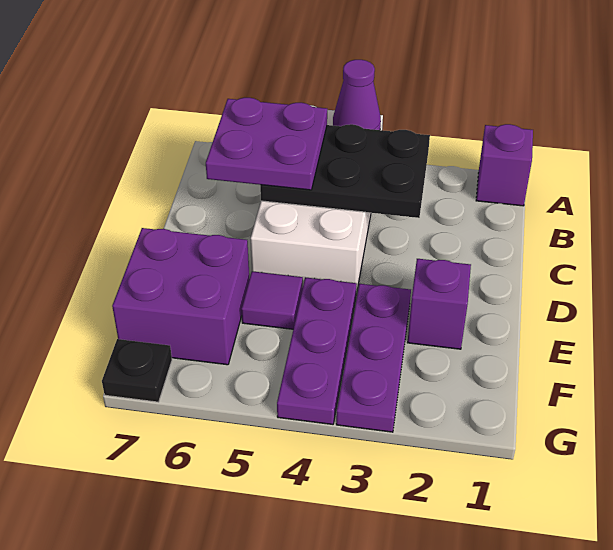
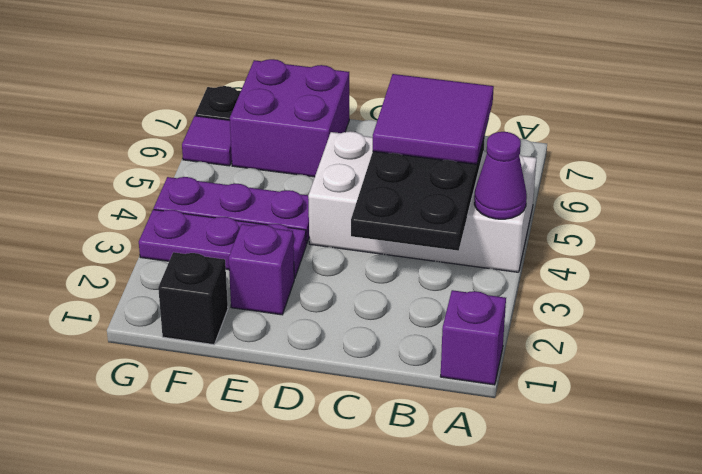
purple plate B5:C6 level 3 -> purple tile B5:C6 level 3
purple tile E5 level 1 -> purple tile G6 level 1
none -> black brick F1 level 1

